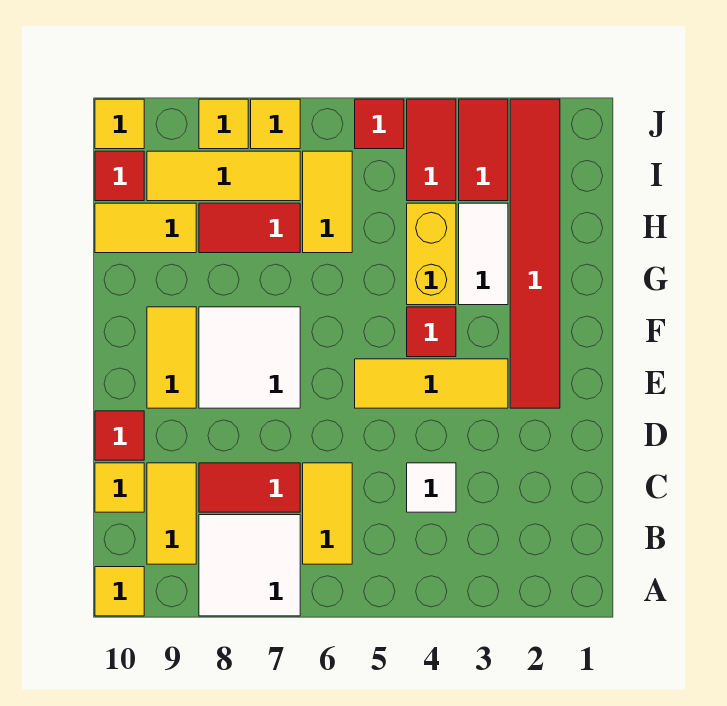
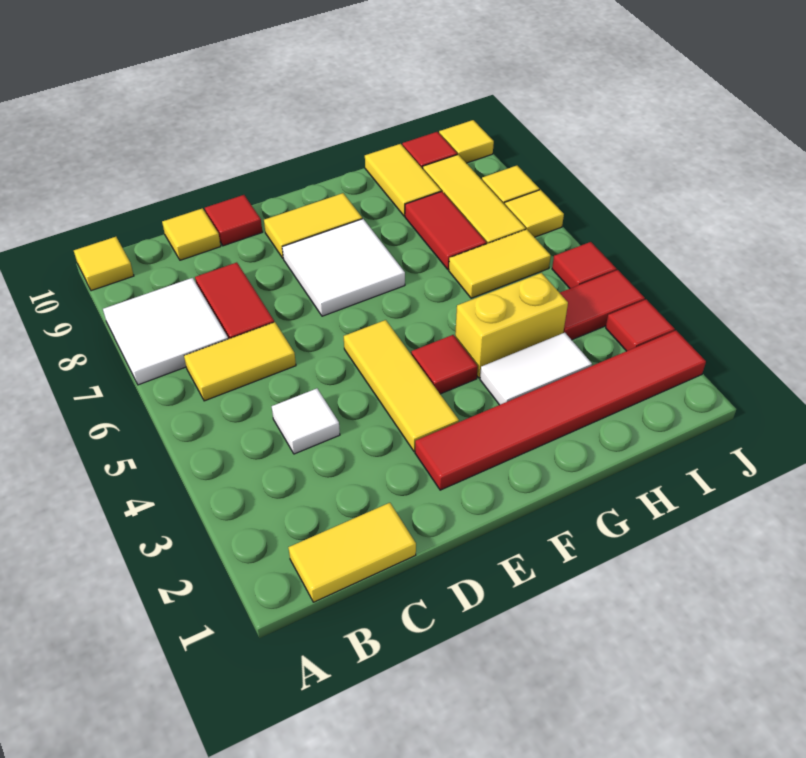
yellow tile B9:C9 level 1 -> yellow tile B1:C1 level 1
red tile I3:J3 level 1 -> red tile J3 level 1

